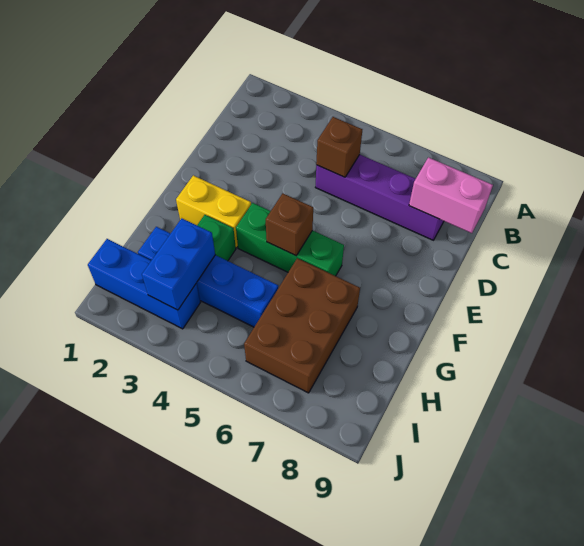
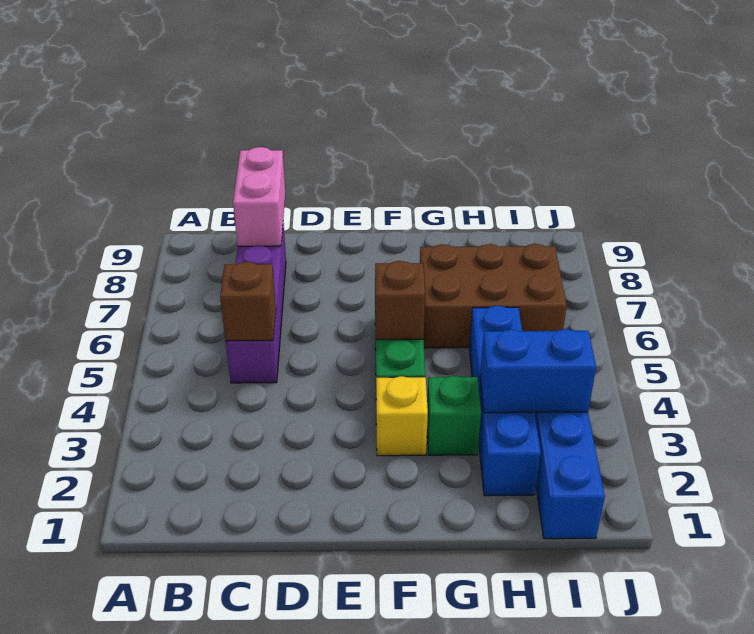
yellow brick F2:F3 level 1 -> yellow brick F3 level 1

